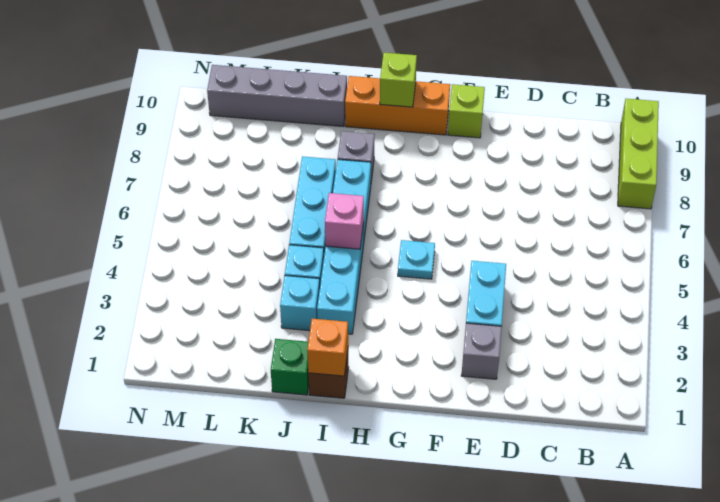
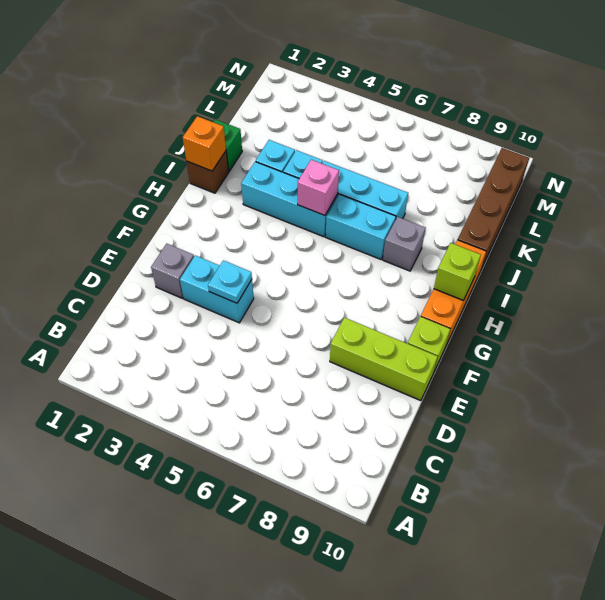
lime brick A8:A10 level 1 -> lime brick E8:E10 level 1
cyan plate G5 level 1 -> cyan plate E4 level 2
grey brick J10:M10 level 1 -> brown brick J10:M10 level 1

